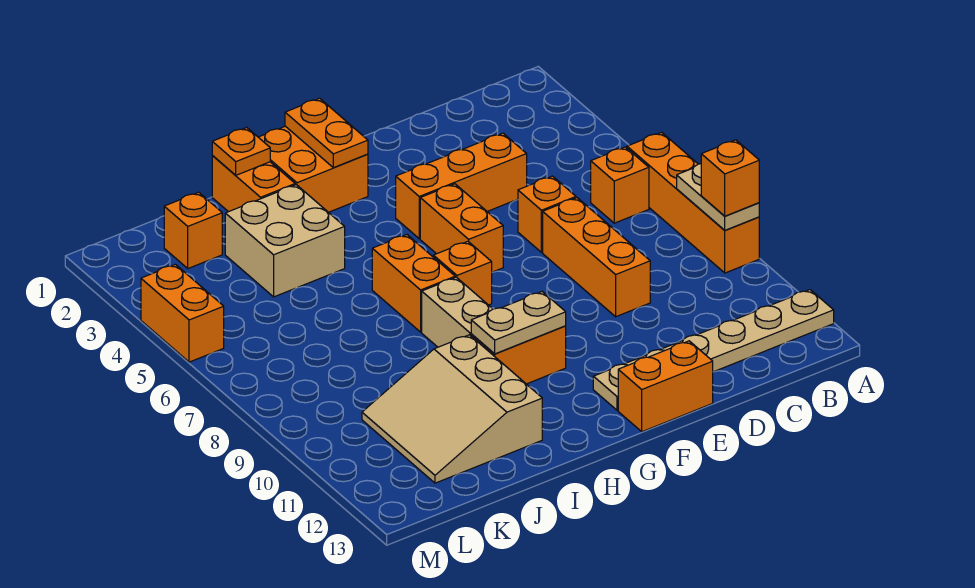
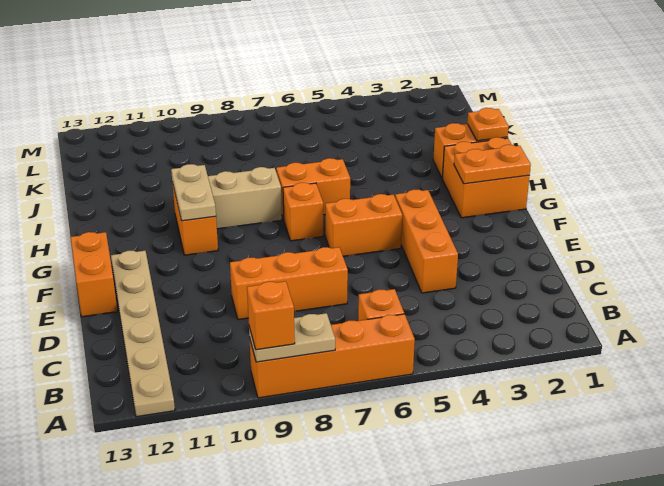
orange brick D6 level 1 -> none
tan brick I3:J4 level 1 -> none
tan slope I10:K12 level 1 top I -> none
orange brick K2 level 1 -> none
orange brick M4:M5 level 1 -> none

